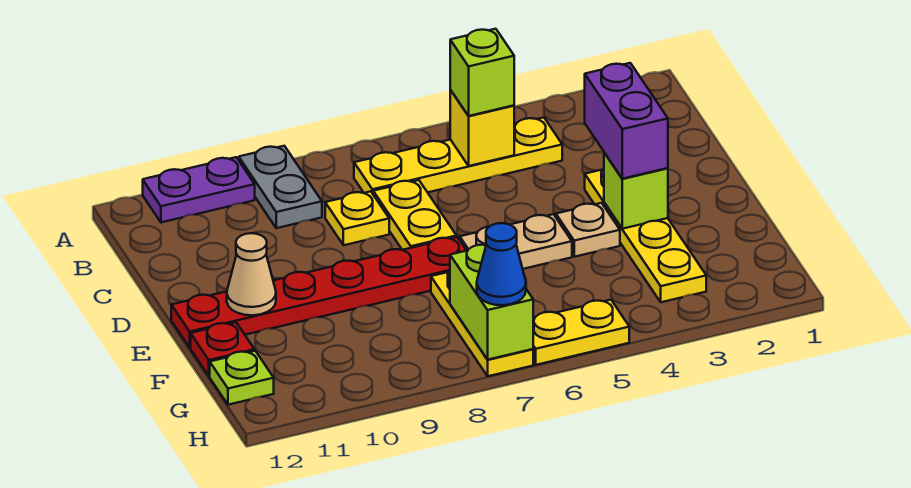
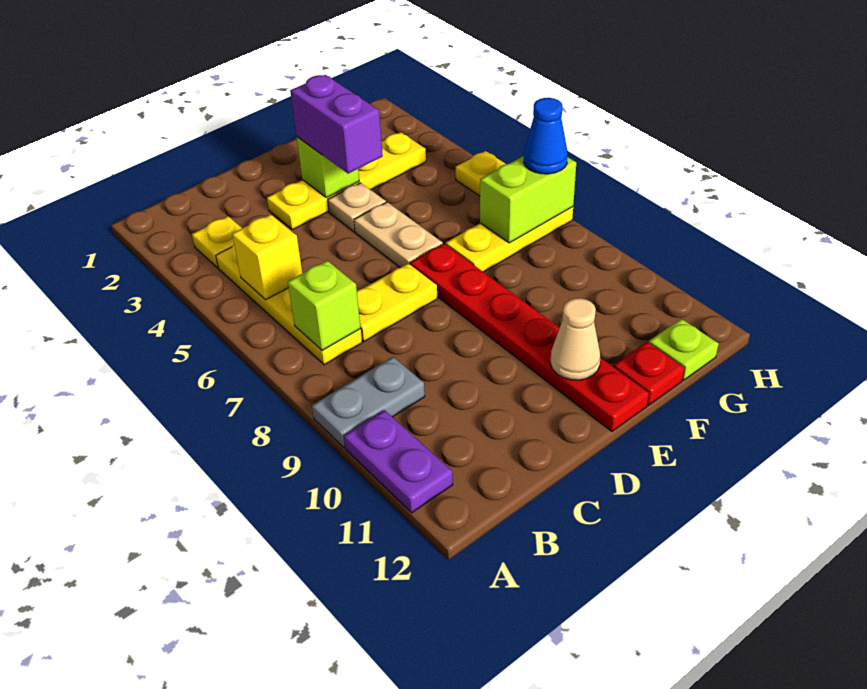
lime brick B5 level 3 -> lime brick B7 level 2
yellow plate C8 level 1 -> yellow plate B3 level 1
purple brick D3:E3 level 3 -> purple brick E3:E4 level 3

